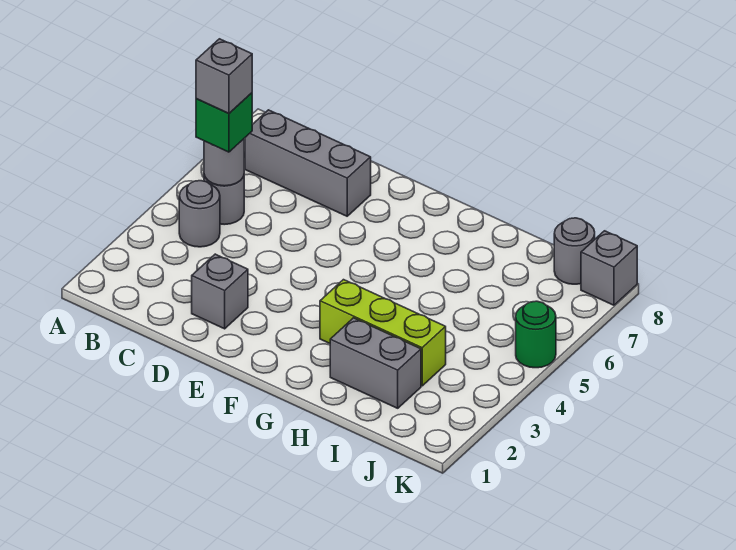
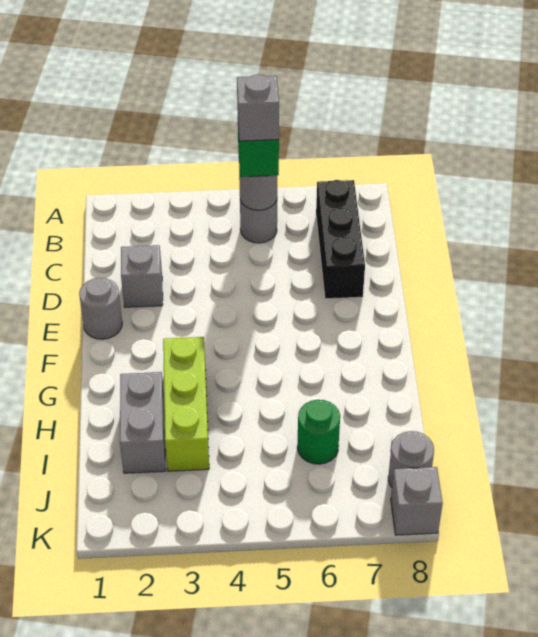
grey round brick B4 level 1 -> grey round brick E1 level 1
grey brick B7:D7 level 1 -> black brick B7:D7 level 1
green round brick K5 level 1 -> green round brick I6 level 1

